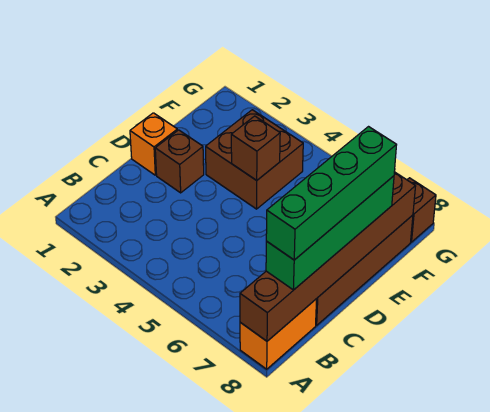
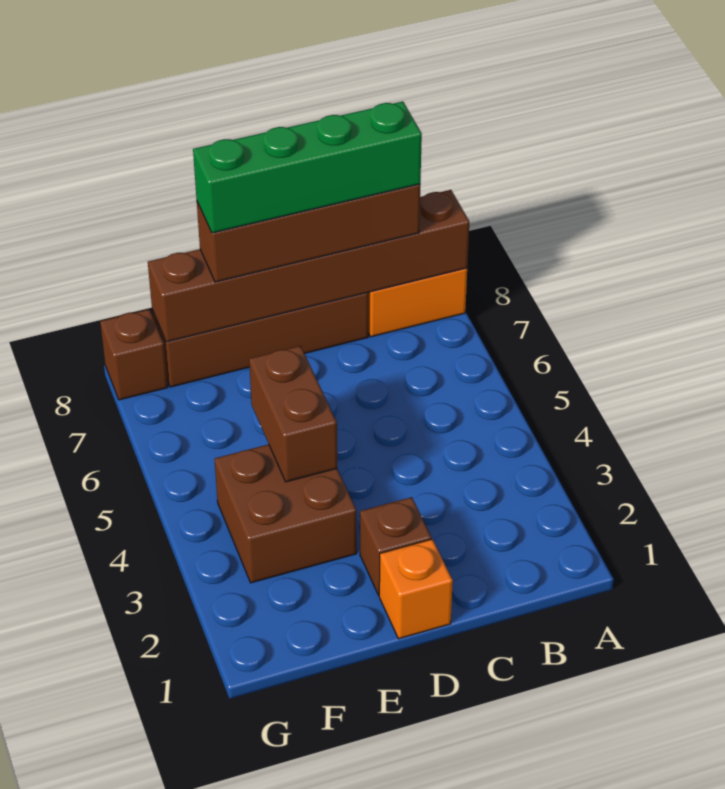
green brick B8:E8 level 3 -> brown brick B8:E8 level 3
brown brick E4 level 2 -> brown brick E4:E5 level 2

